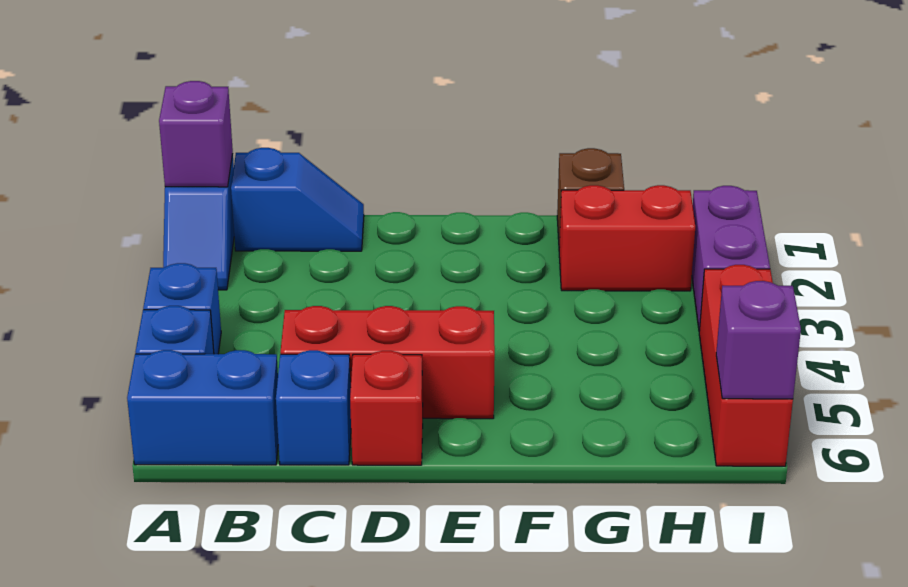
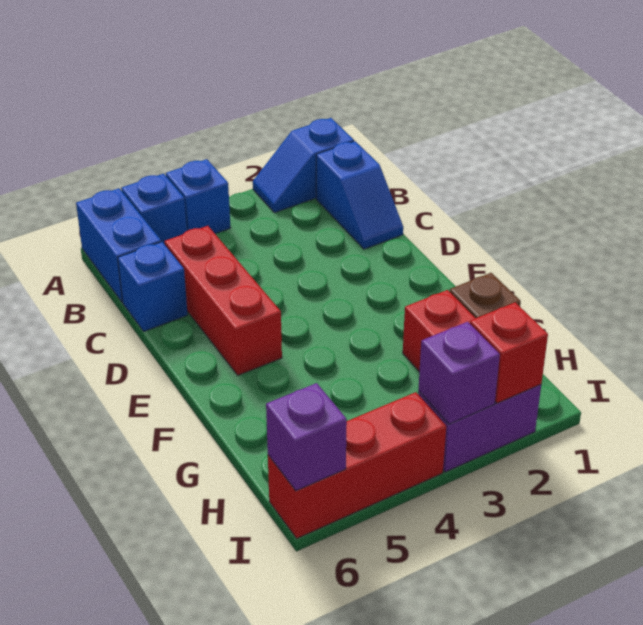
purple brick A1 level 2 -> purple brick I3 level 2
red brick D6 level 1 -> red brick I2 level 2

